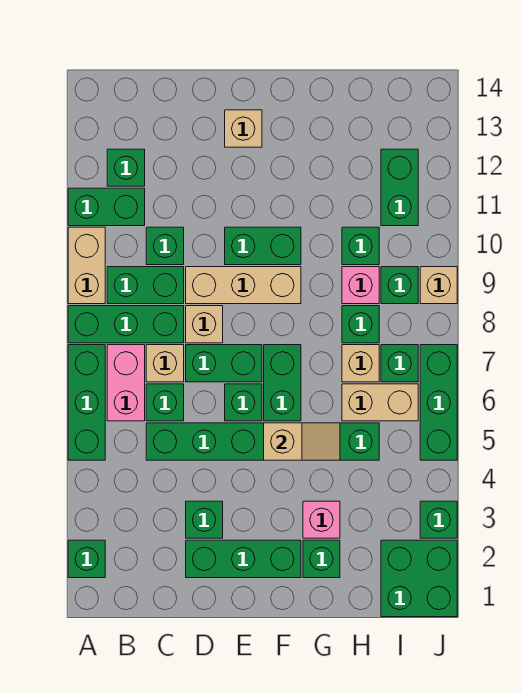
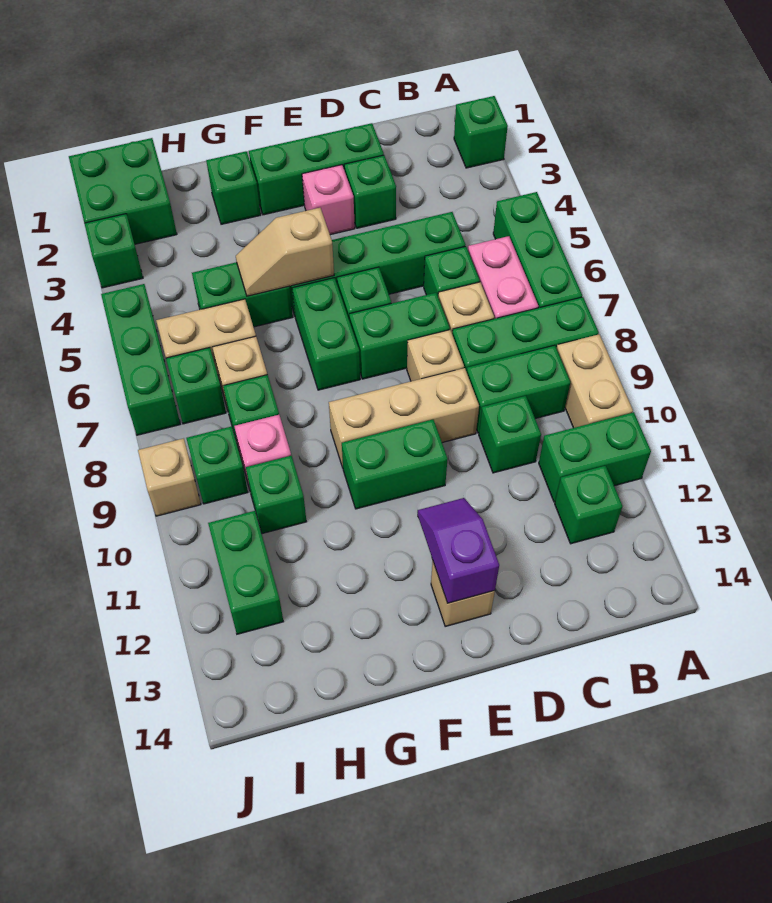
none -> purple slope E12:E13 level 2 top 13
pink brick G3 level 1 -> pink brick E3 level 1

